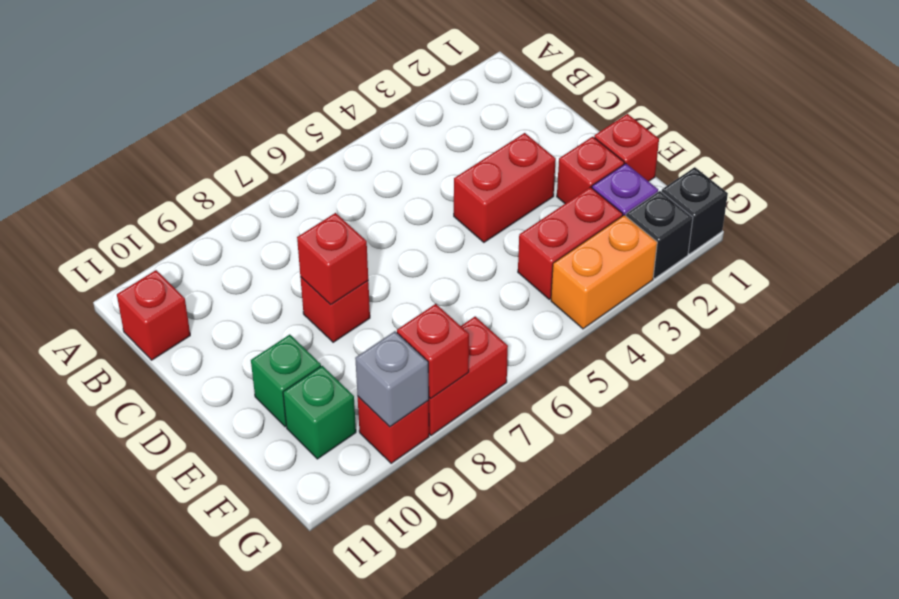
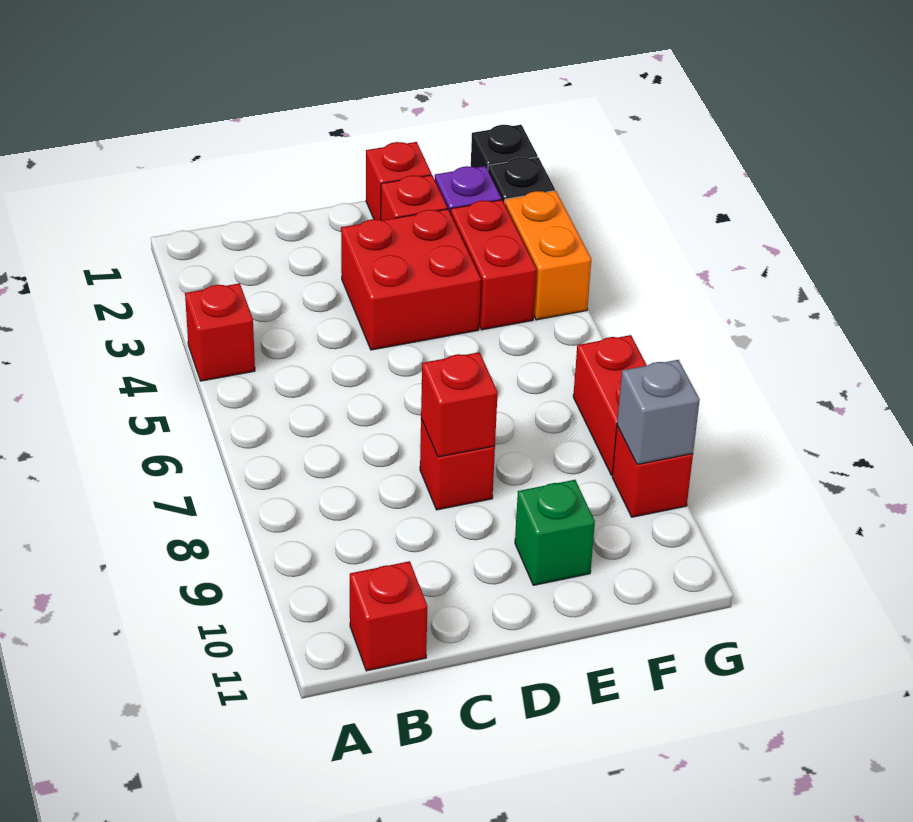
red brick D3:D4 level 1 -> red brick D3:E4 level 1
green brick F10 level 1 -> none
red brick G8 level 2 -> red brick A4 level 1

